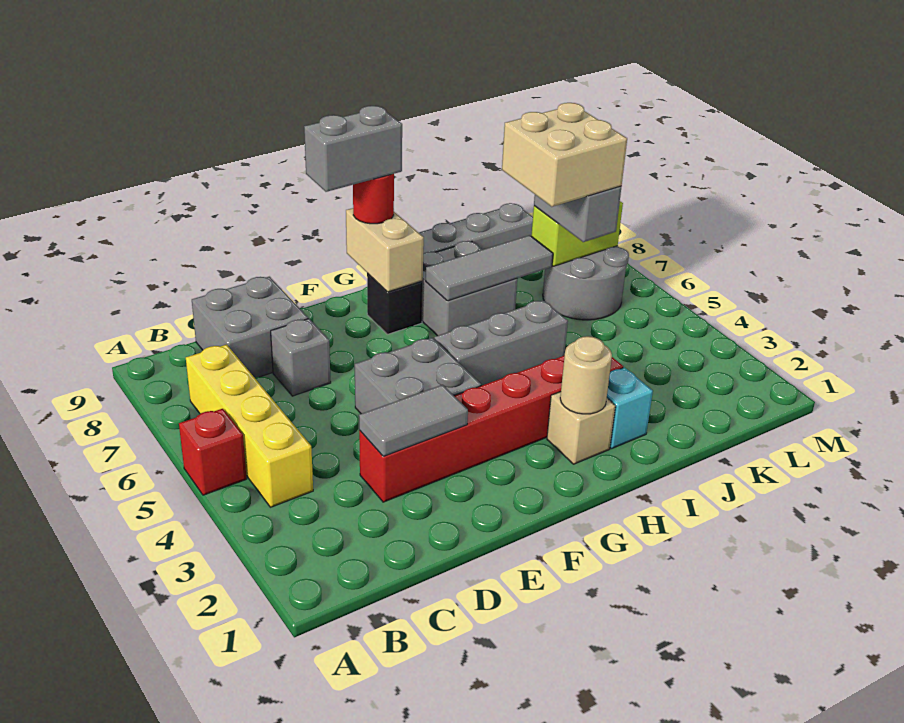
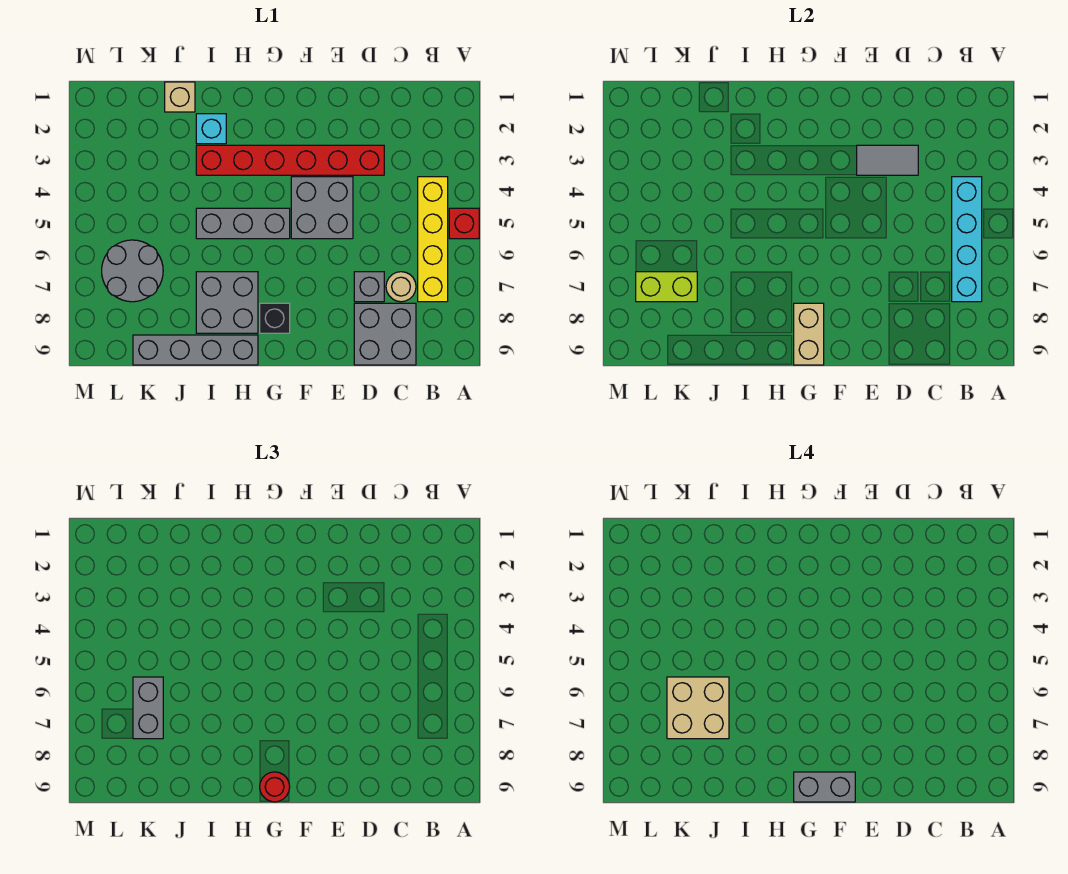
none -> cyan brick B4:B7 level 2
tan brick H2 level 1 -> tan brick J1 level 1
tan round brick H2 level 2 -> tan round brick C7 level 1
grey tile H7:J7 level 2 -> none

